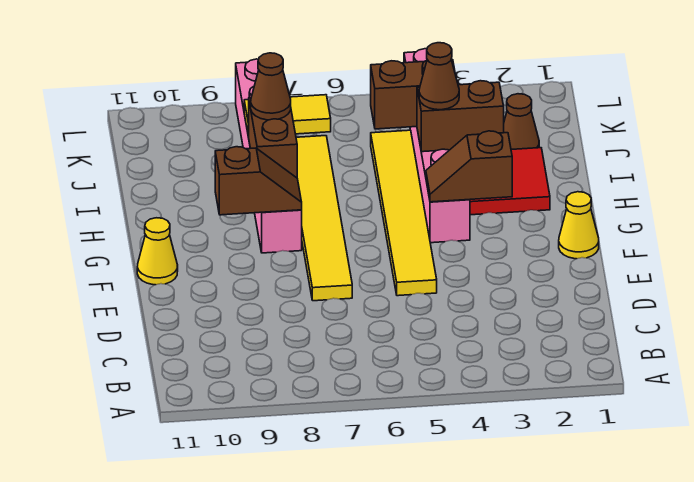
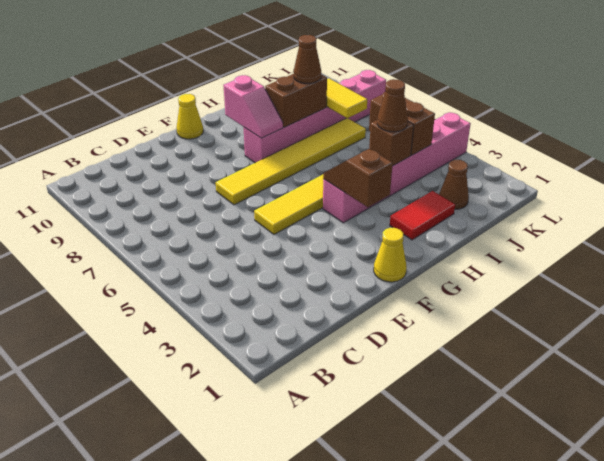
brown slope G8:G9 level 2 top 9 -> pink slope G8:G9 level 2 top 9
red tile H2:I3 level 1 -> red tile H2:I2 level 1
brown brick I3:I4 level 2 -> brown brick I4 level 2

